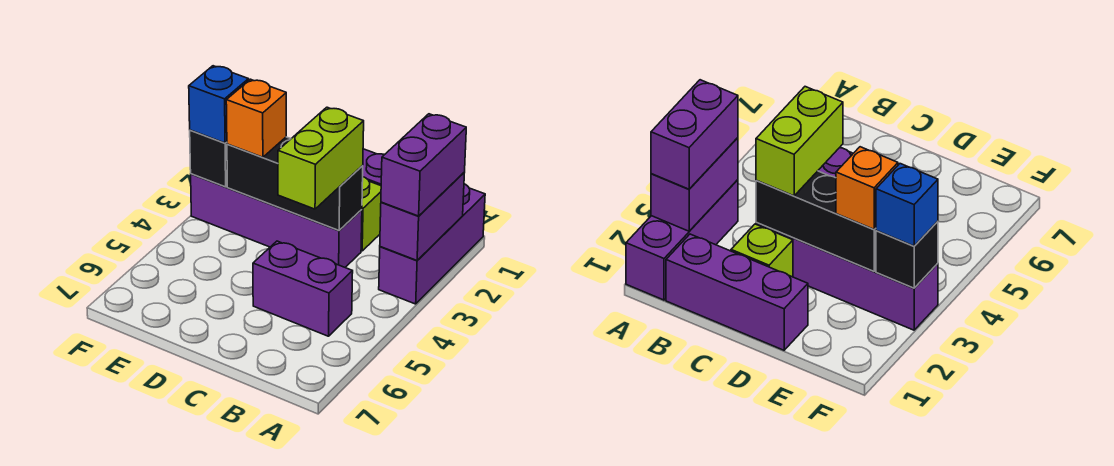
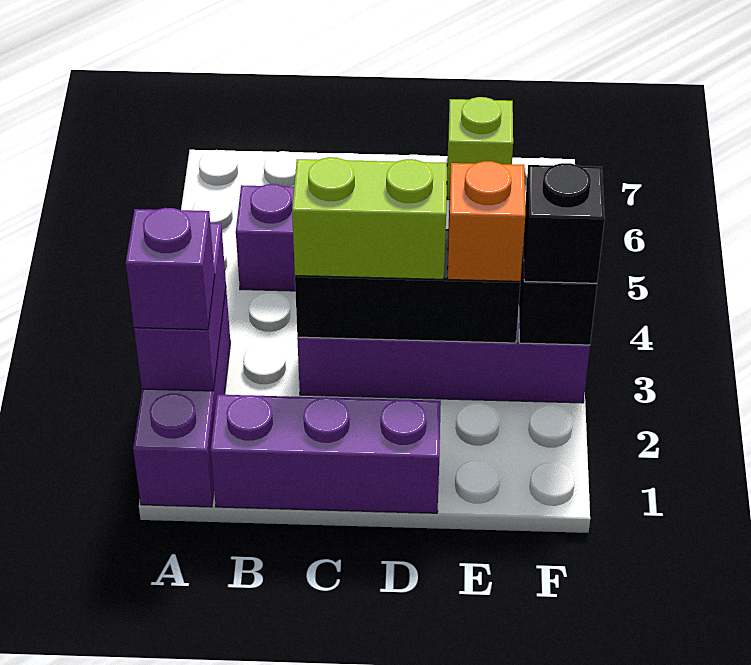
purple brick A2:A3 level 3 -> purple brick A2 level 3
lime brick C2 level 1 -> lime brick E7 level 1
lime brick C3:C4 level 3 -> lime brick C3:D3 level 3
blue brick F3 level 3 -> black brick F3 level 3

